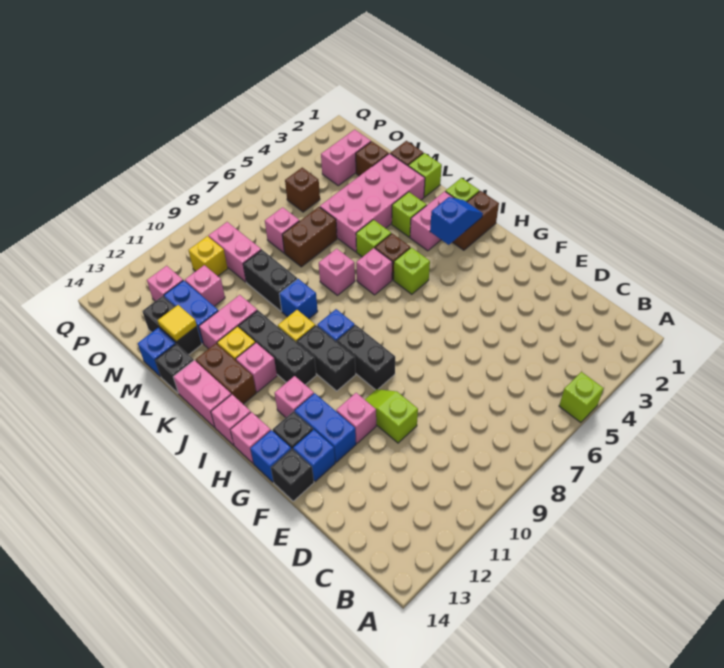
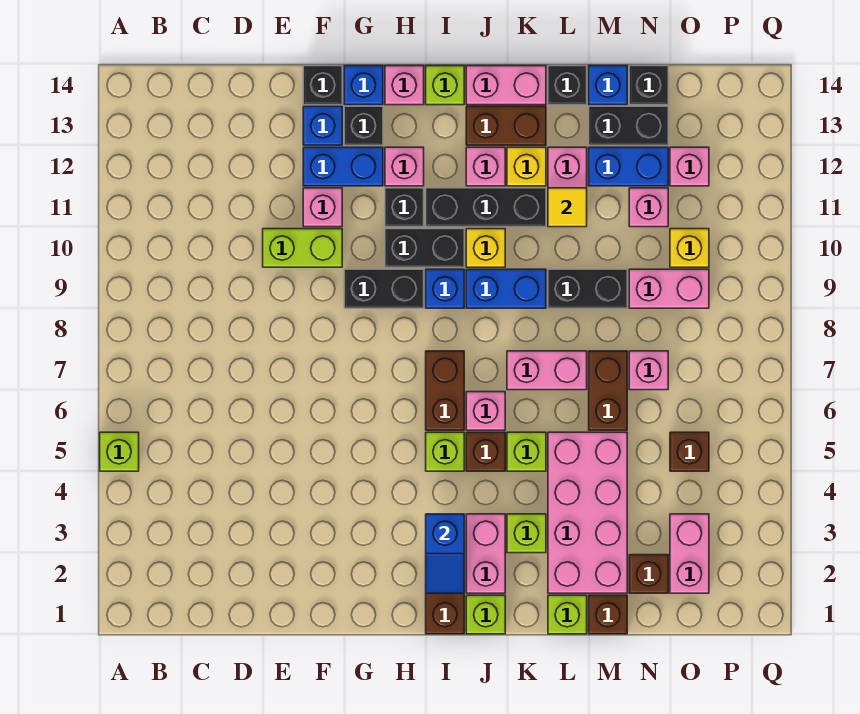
lime slope E10:F10 level 1 top E -> lime brick E10:F10 level 1
none -> black brick H11 level 1
none -> brown brick I6:I7 level 1
pink brick I14 level 1 -> lime brick I14 level 1
pink brick K7 level 1 -> pink brick K7:L7 level 1
blue brick K9 level 1 -> blue brick J9:K9 level 1
yellow tile M13 level 2 -> yellow tile L11 level 2
none -> black brick N14 level 1

